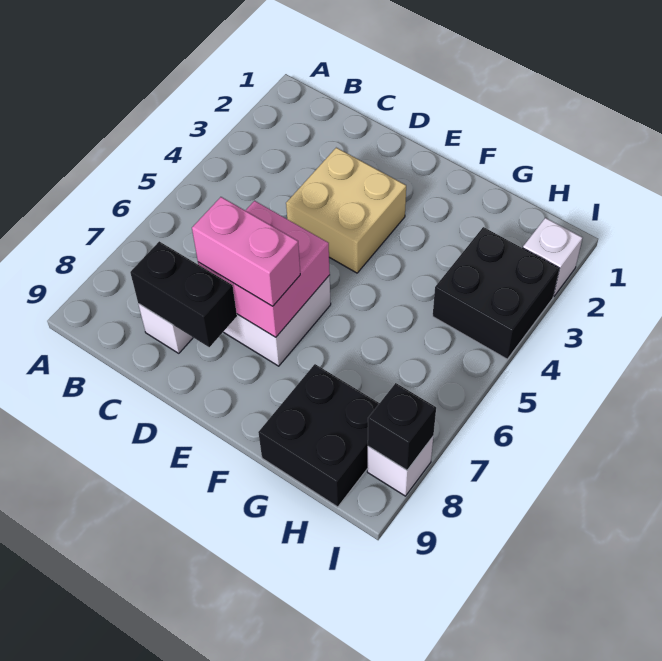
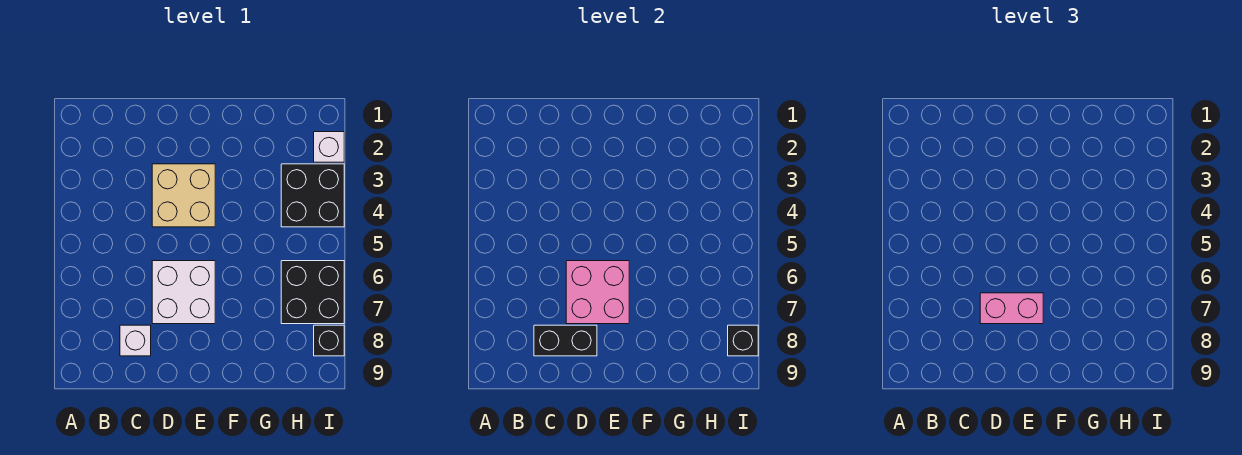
black brick G8:H9 level 1 -> black brick H6:I7 level 1
white brick I8 level 1 -> black brick I8 level 1

